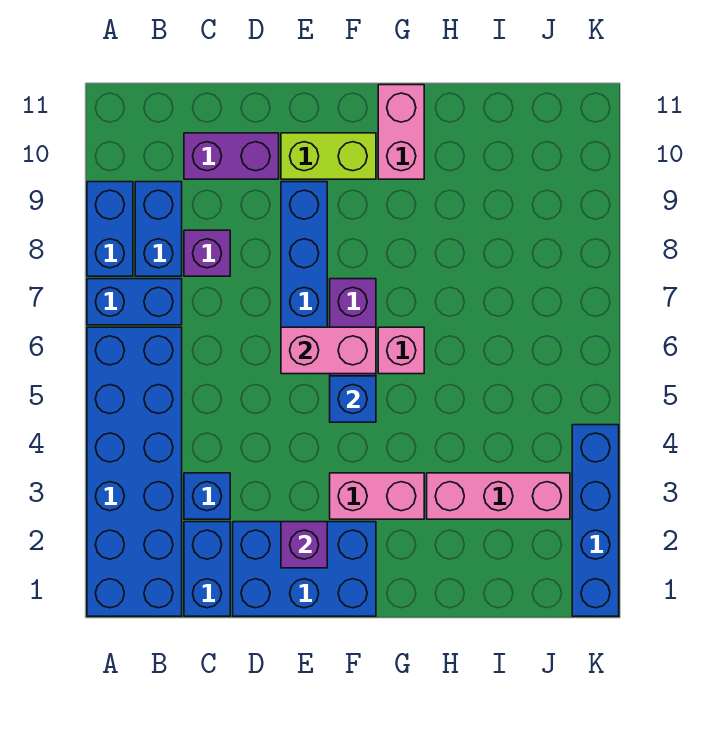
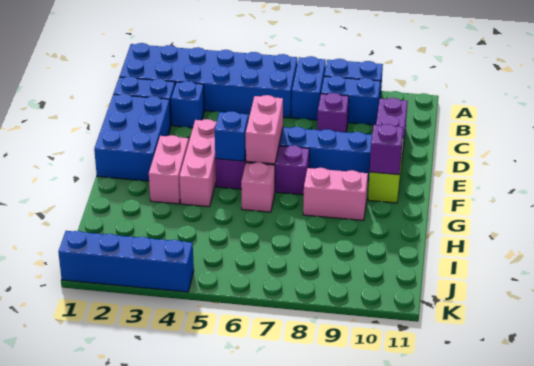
purple brick E2 level 2 -> purple brick F10 level 2
pink brick G10:G11 level 1 -> pink brick G8:G9 level 1
pink brick H3:J3 level 1 -> pink brick E4:G4 level 1

